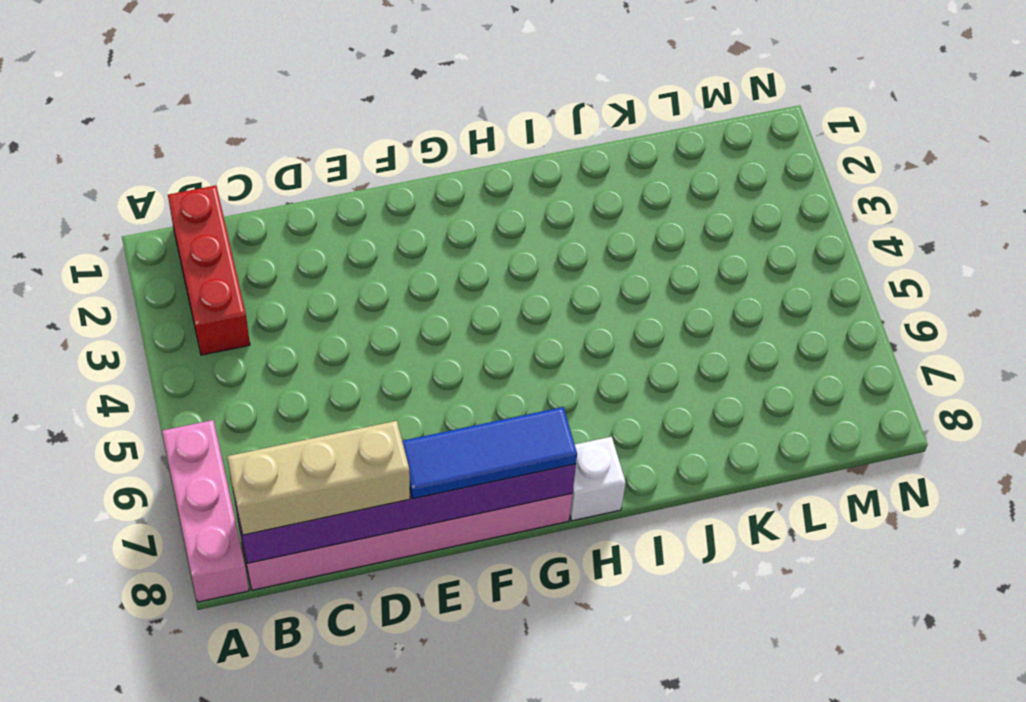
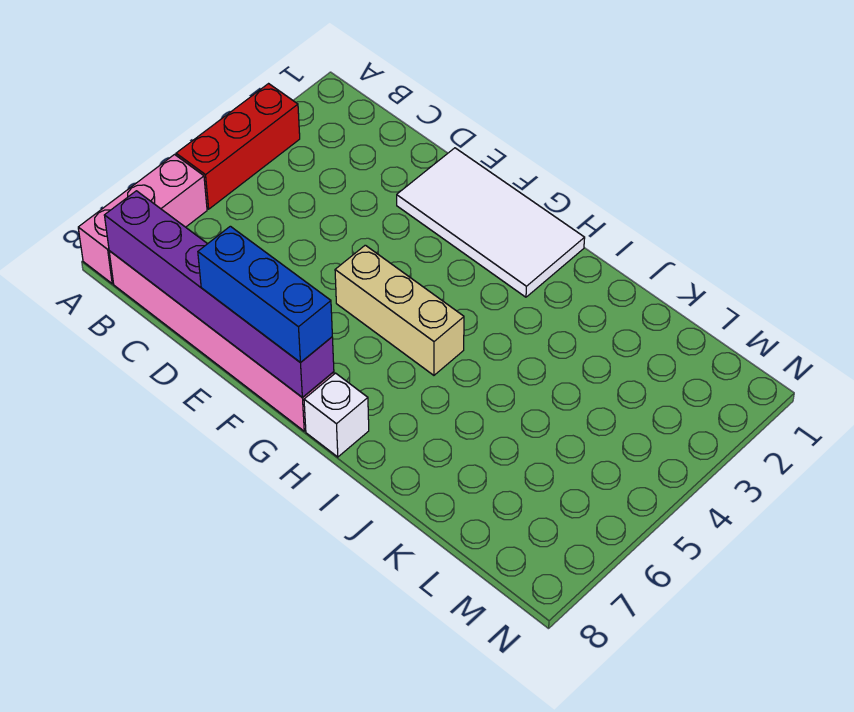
red brick B1:B3 level 1 -> red brick A3:A5 level 1
tan brick B8:D8 level 3 -> tan brick F5:H5 level 1
none -> white tile E1:H2 level 1
blue tile E8:G8 level 3 -> blue brick E8:G8 level 3

